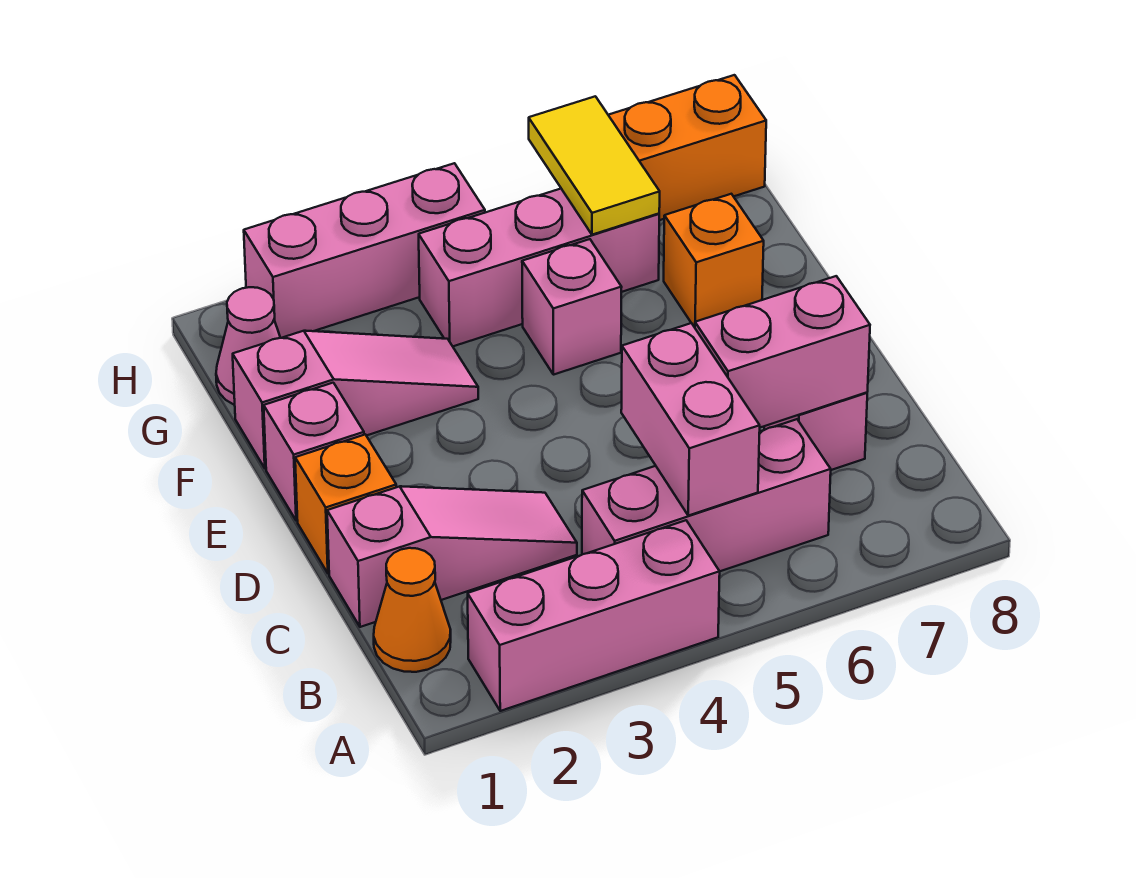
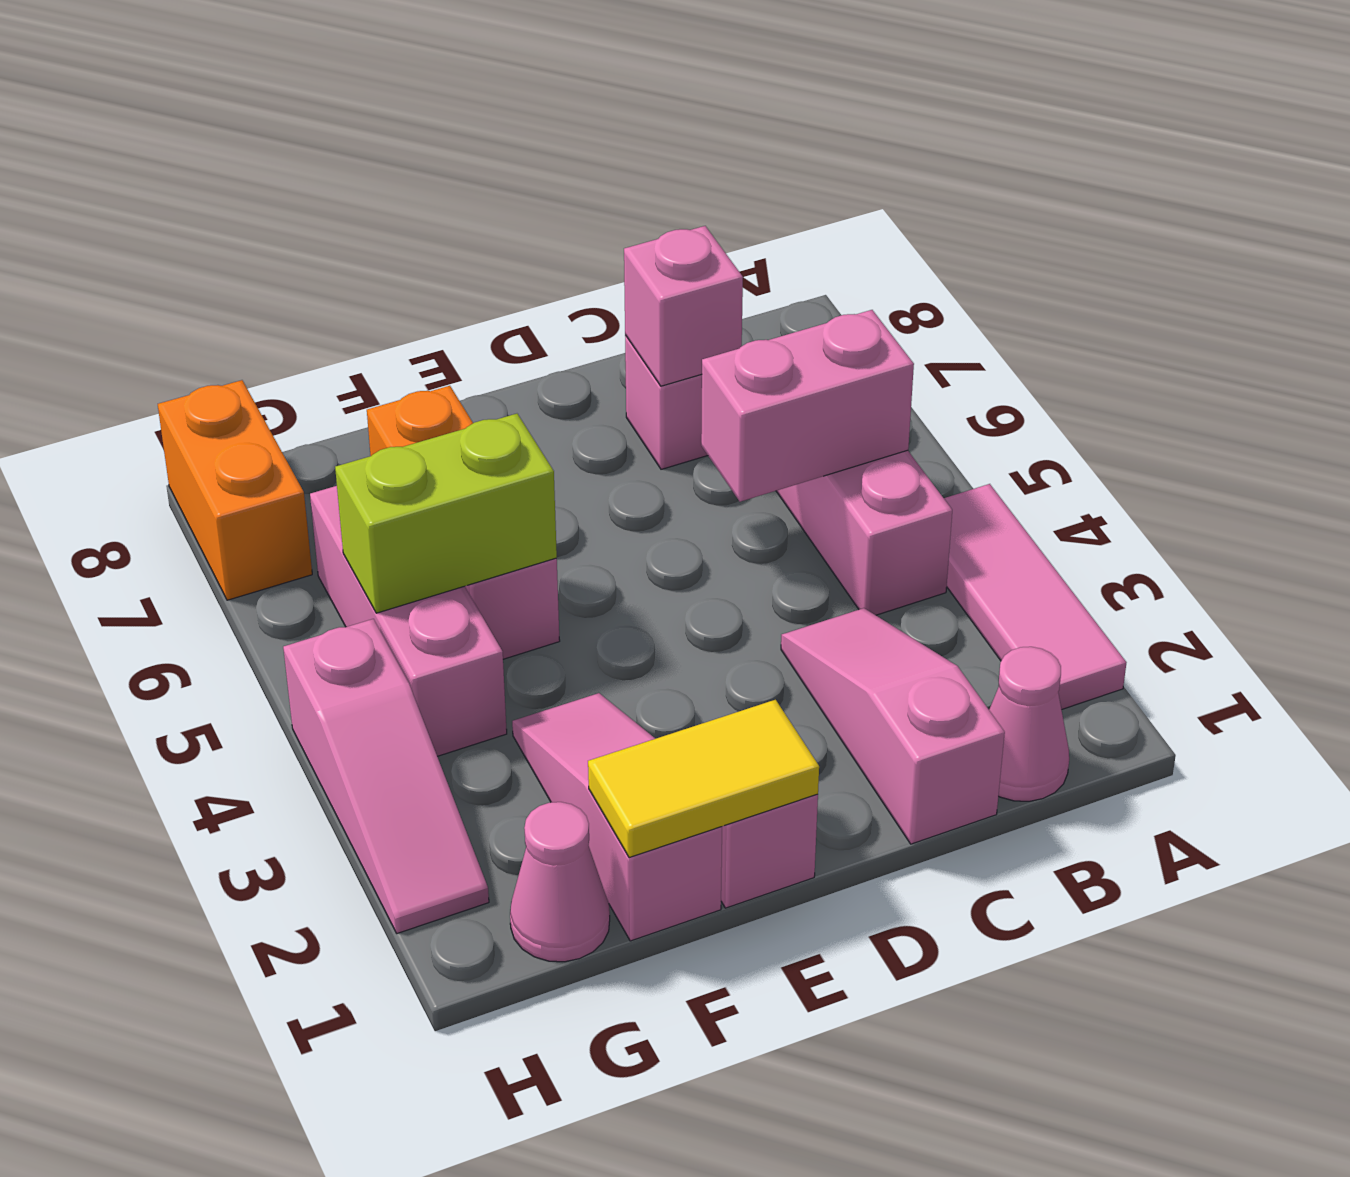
pink brick A2:A4 level 1 -> pink tile A2:A4 level 1
orange cone B1 level 1 -> pink cone B1 level 1
pink brick C6:C7 level 2 -> pink brick C7 level 2
orange brick D1 level 1 -> none
none -> lime brick F5:G5 level 2
yellow tile G6:H6 level 2 -> yellow tile E1:F1 level 2
pink brick H2:H4 level 1 -> pink slope H2:H4 level 1 top 4

